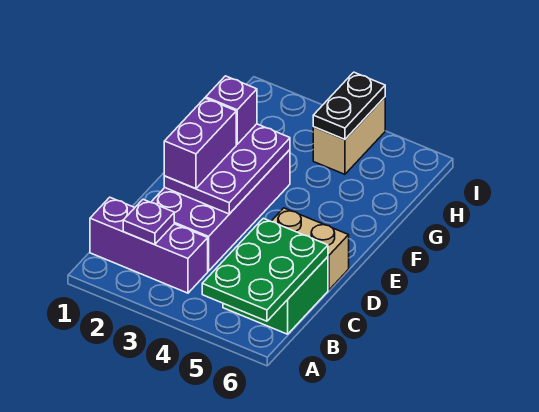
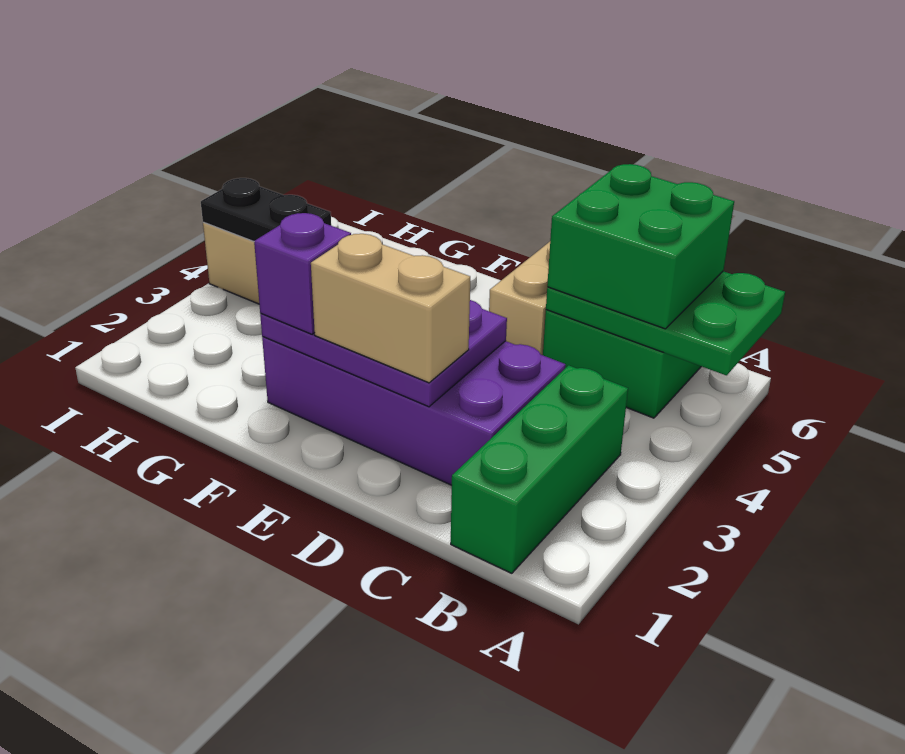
purple brick B1:B3 level 1 -> green brick B1:B3 level 1
purple plate B2 level 2 -> none
none -> green brick B5:C6 level 3
purple brick D2:E2 level 3 -> tan brick D2:E2 level 3

